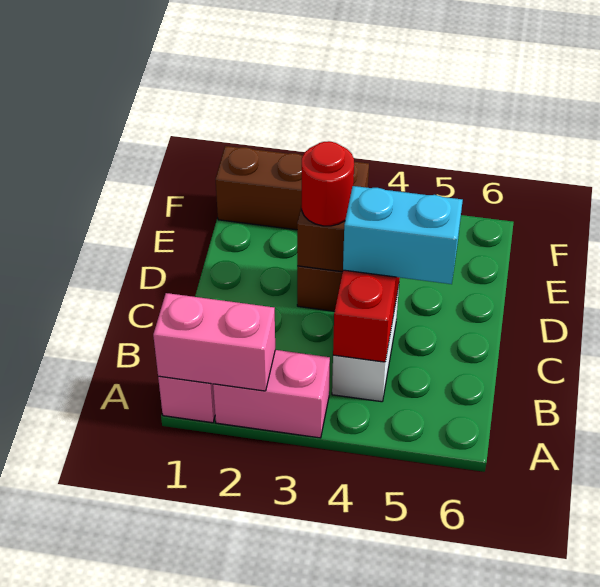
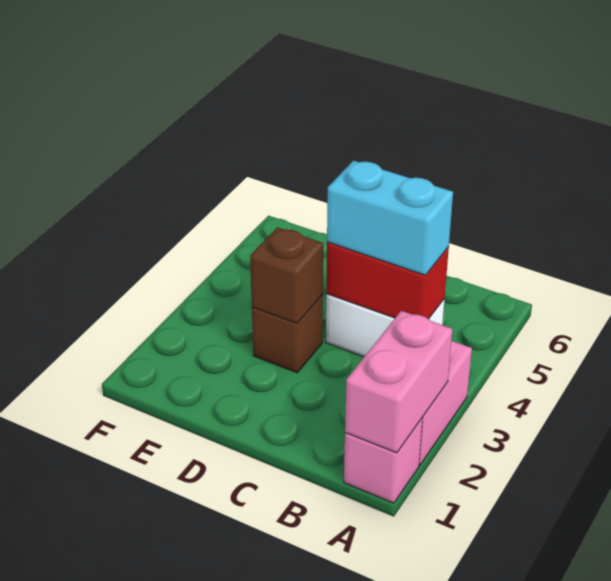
cyan brick C4:C5 level 3 -> cyan brick B4:C4 level 3
red round brick D3 level 3 -> none
brown brick F1:F3 level 1 -> none

